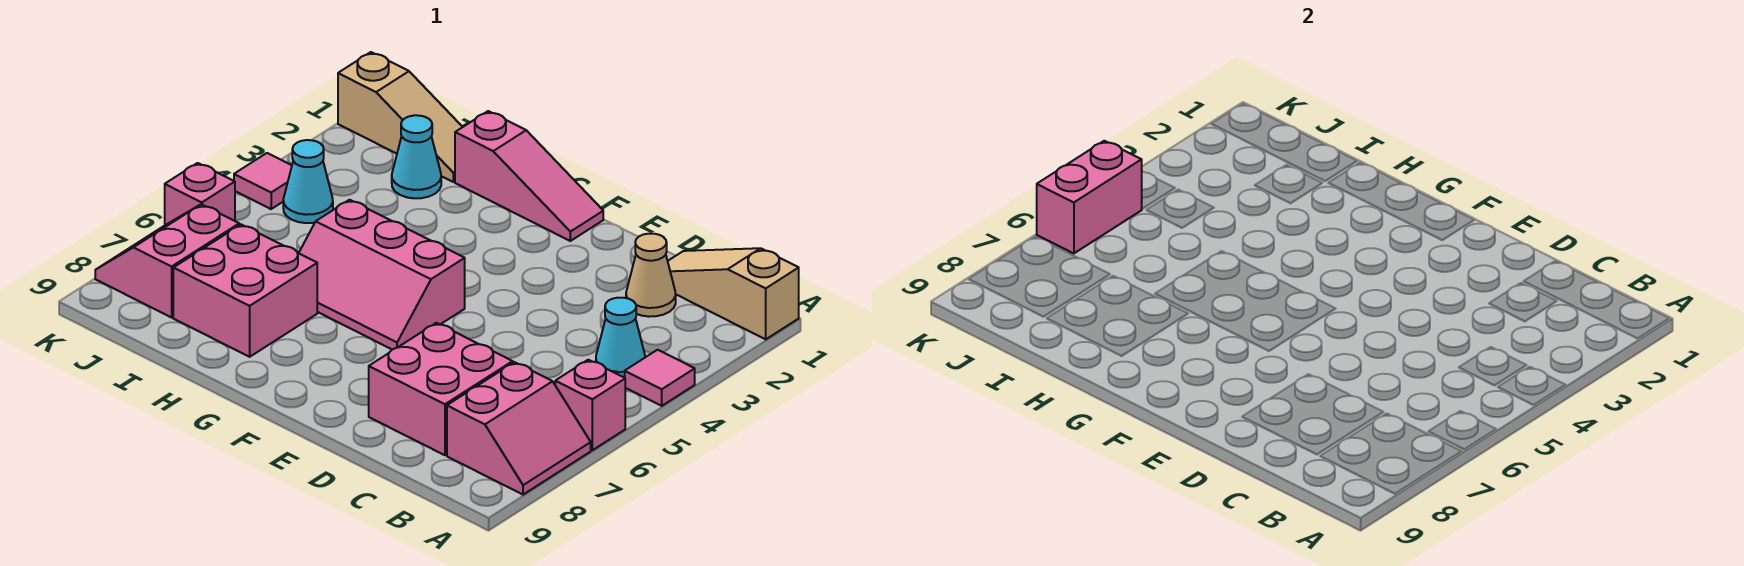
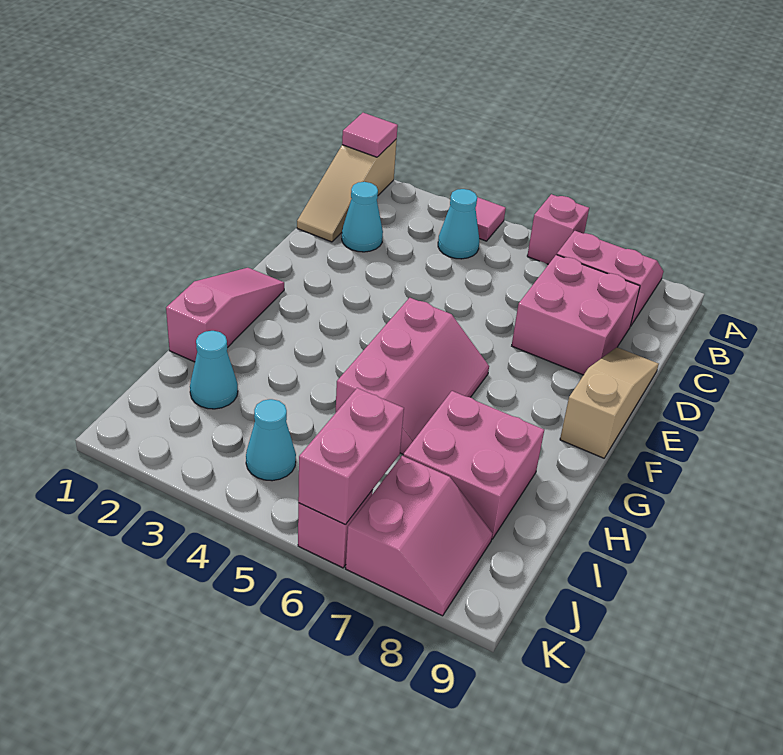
tan cone C2 level 1 -> cyan cone C2 level 1
tan slope I1:K1 level 1 top K -> tan slope D9:F9 level 1 top F
pink slope J7:K8 level 1 top J -> pink slope J7:K8 level 1 top 7
pink tile K4 level 1 -> pink tile A1 level 2
pink brick K5:K6 level 2 -> pink brick J6:K6 level 2

